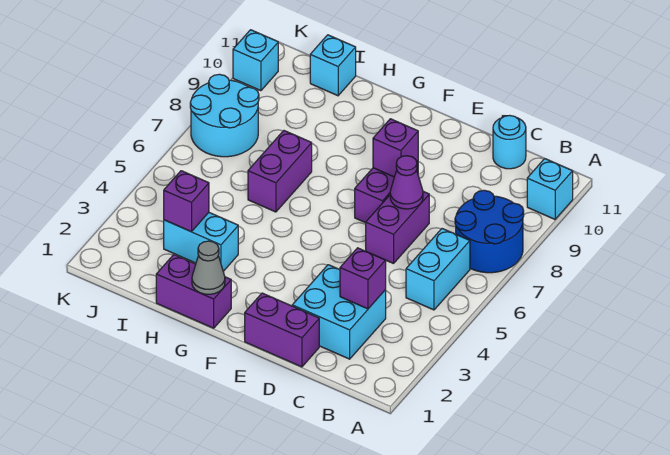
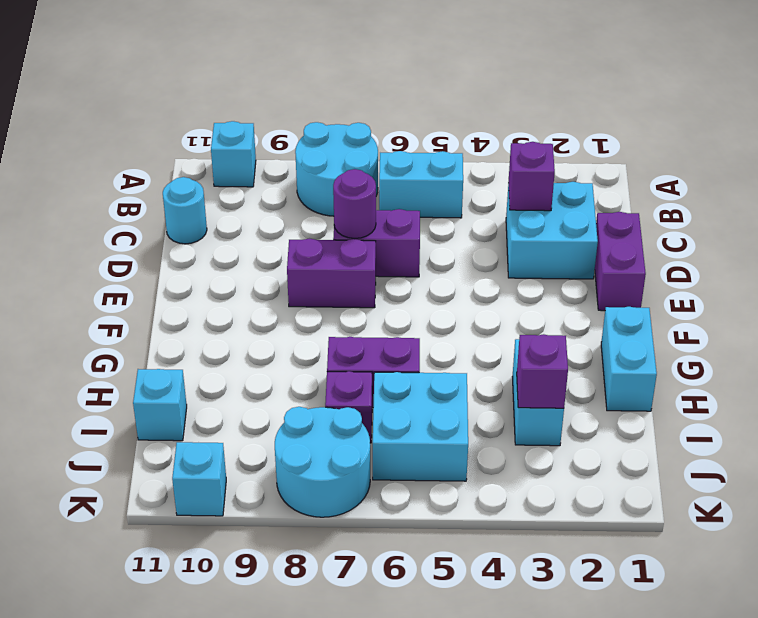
blue round brick A7:B8 level 1 -> cyan round brick A7:B8 level 1
purple cone D7 level 2 -> purple round brick D7 level 2
purple brick E8 level 2 -> purple brick I7 level 1
purple brick G1:H1 level 1 -> cyan brick G1:H1 level 1
grey cone G1 level 2 -> none
none -> cyan brick I5:J6 level 1

